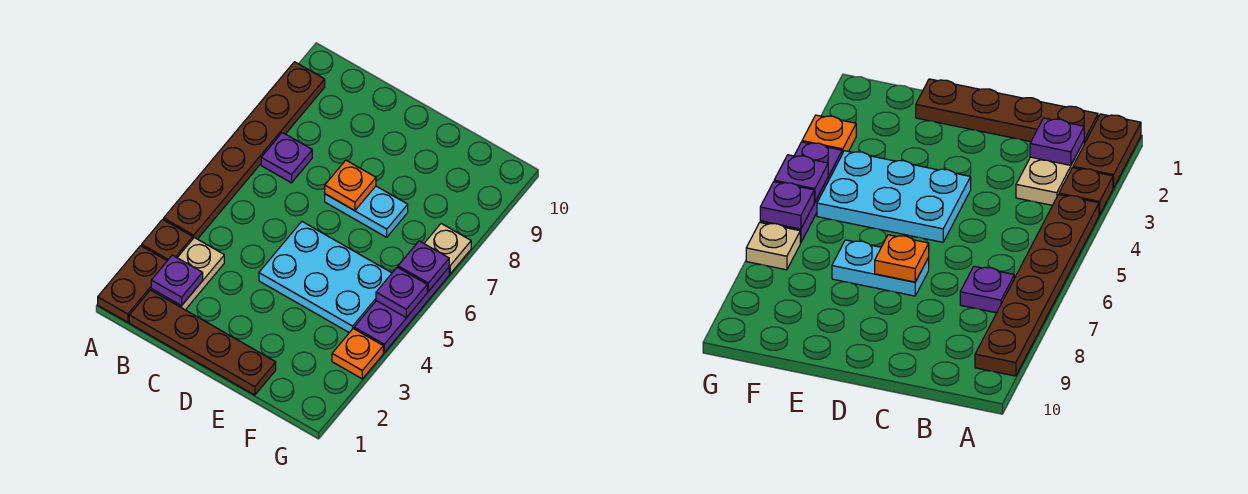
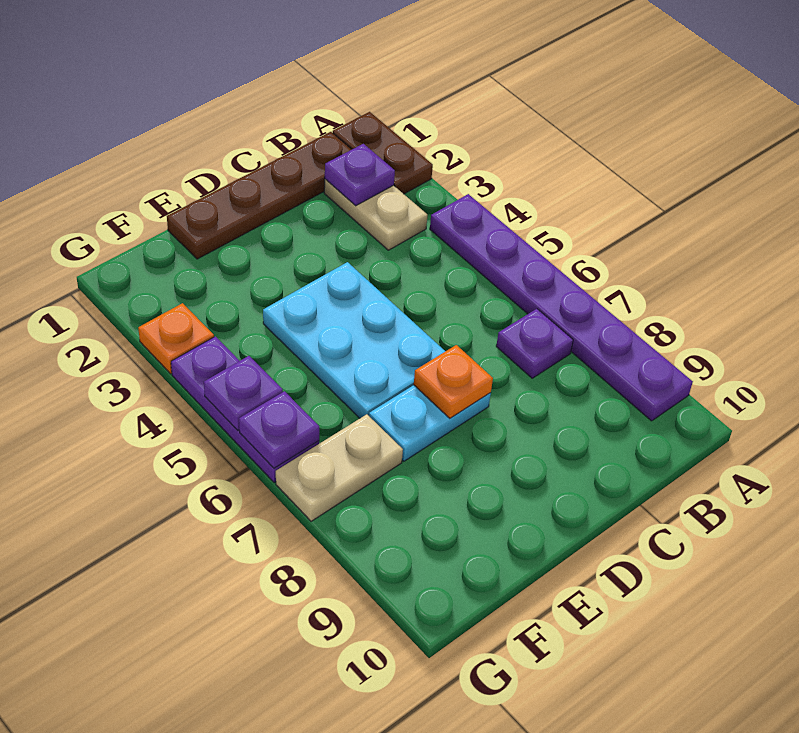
brown plate A3 level 1 -> none
brown plate A4:A9 level 1 -> purple plate A4:A9 level 1
cyan plate D4:F5 level 1 -> cyan plate D4:E6 level 1
tan plate G7 level 1 -> tan plate F7:G7 level 1

